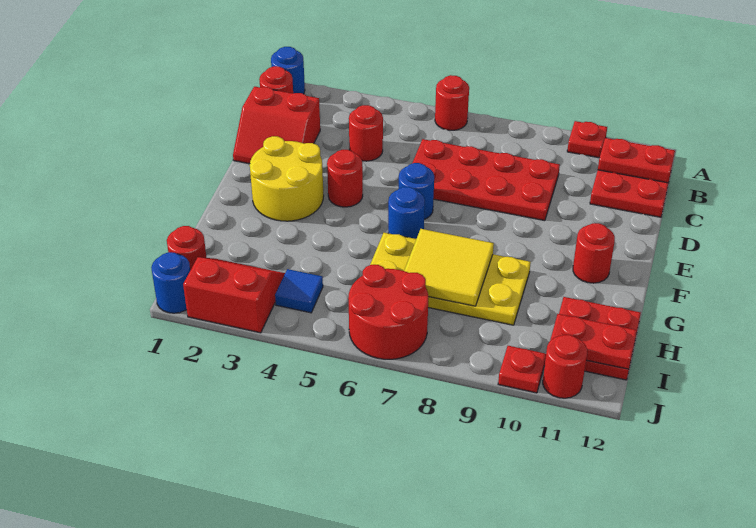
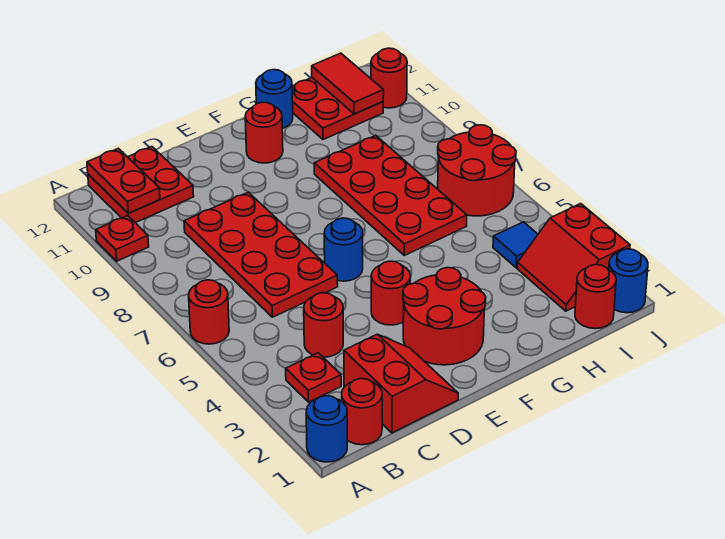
yellow round brick E2:F3 level 1 -> red round brick E2:F3 level 1
blue round brick F6 level 1 -> blue round brick G12 level 1
yellow plate G6:H9 level 1 -> red plate G6:H9 level 1
yellow tile G7:H8 level 2 -> none
red plate I11:I12 level 2 -> red tile I11:I12 level 2
red plate J10 level 1 -> red plate B3 level 1

